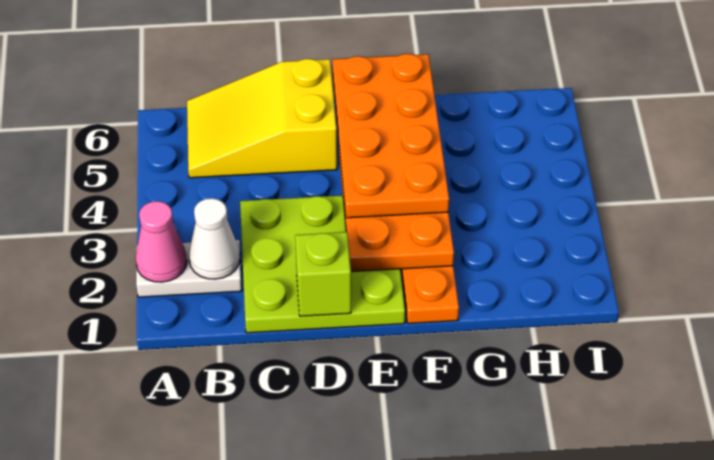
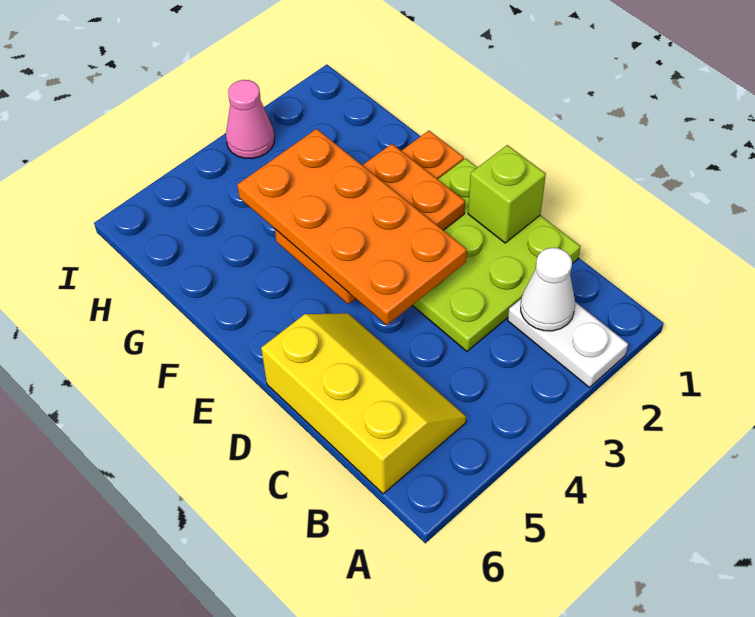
pink cone A2 level 2 -> pink cone I3 level 1
yellow slope B5:D6 level 1 top D -> yellow slope B5:D6 level 1 top 6
orange plate E3:F6 level 3 -> orange plate D3:G4 level 3

